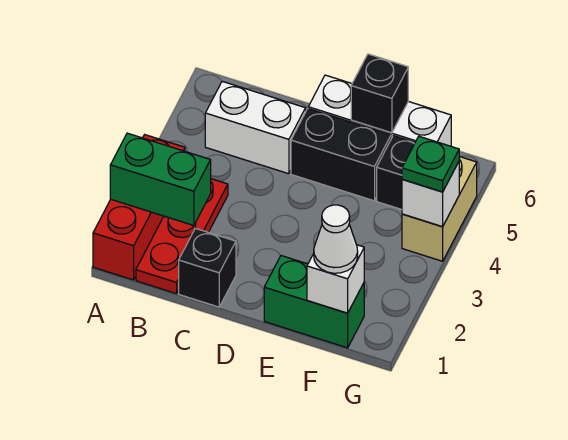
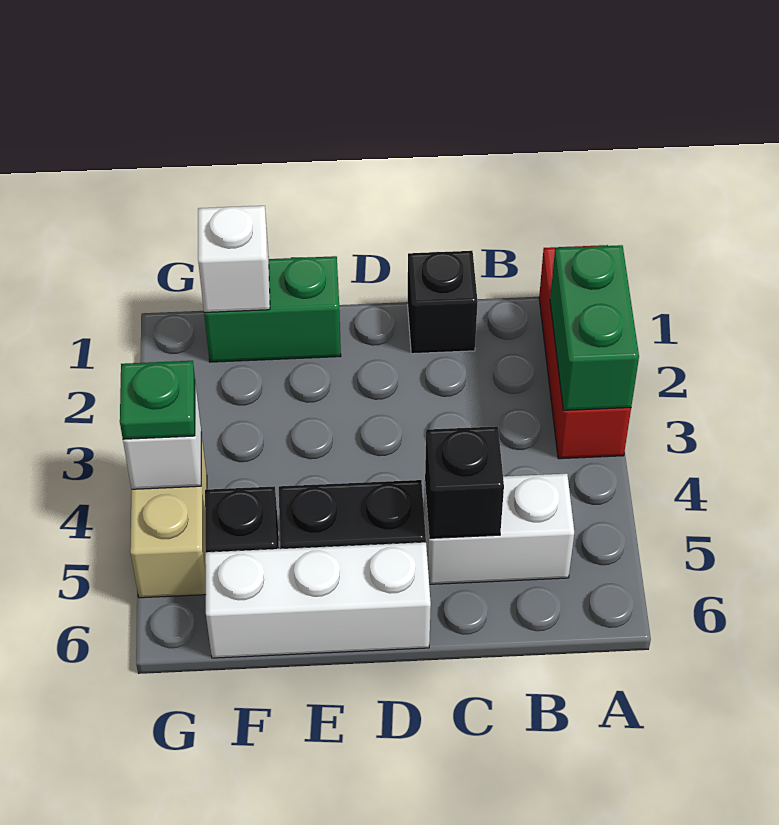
green brick A2:B2 level 2 -> green brick A2:A3 level 2
red plate B1:B3 level 1 -> none
black brick E6 level 2 -> black brick C5 level 2
white cone F1 level 3 -> none

